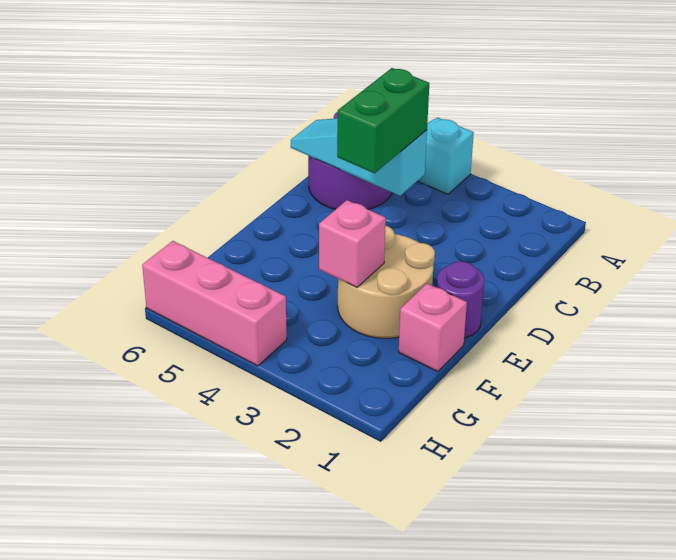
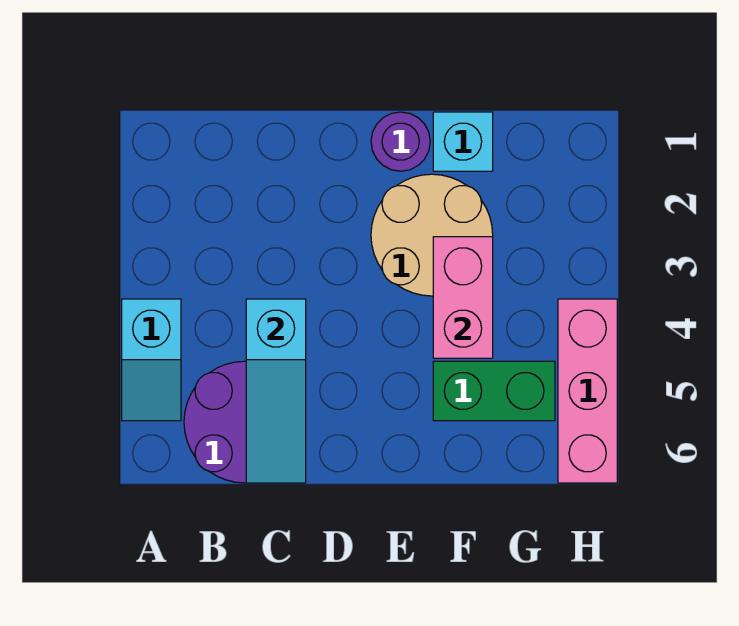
green brick C4:D4 level 3 -> green brick F5:G5 level 1
pink brick F1 level 1 -> cyan brick F1 level 1
pink brick F3 level 2 -> pink brick F3:F4 level 2

